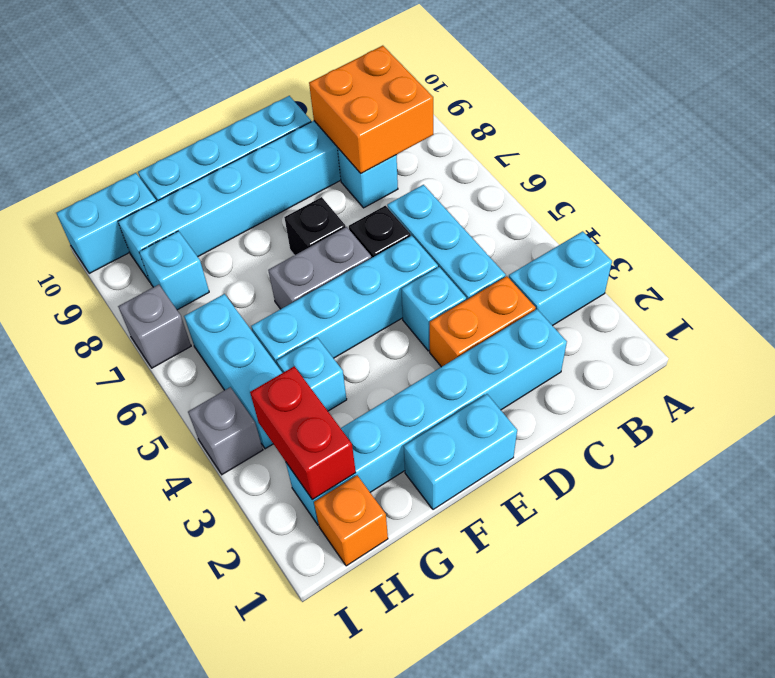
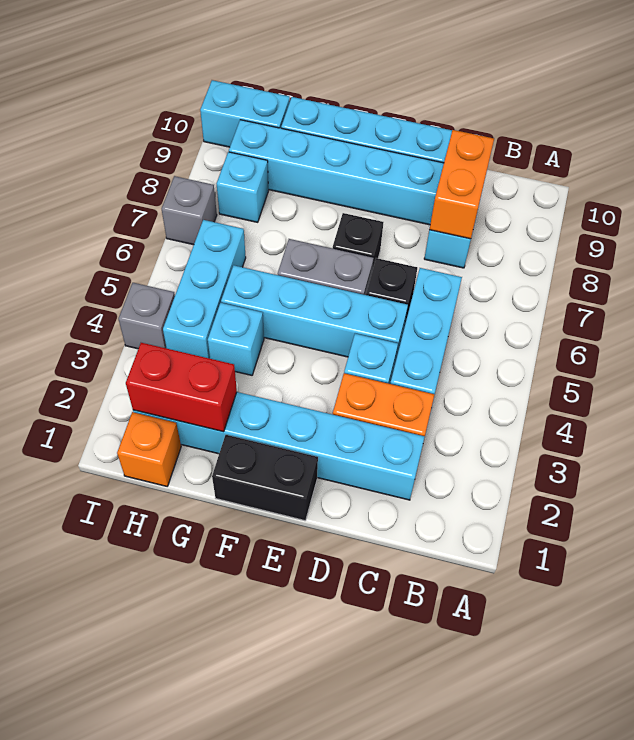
cyan brick A3:B3 level 1 -> none
orange brick B8:C9 level 2 -> orange brick C8:C9 level 2
cyan brick E1:F1 level 1 -> black brick E1:F1 level 1
red brick H2:H3 level 2 -> red brick G2:H2 level 2

